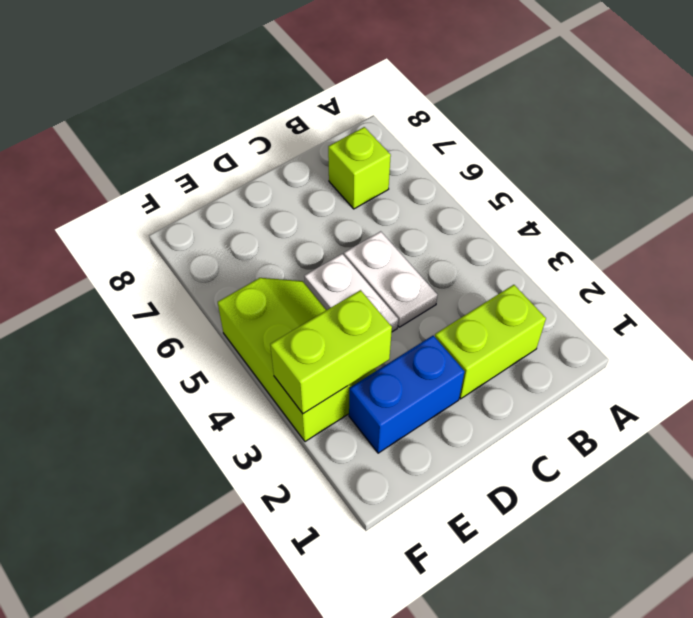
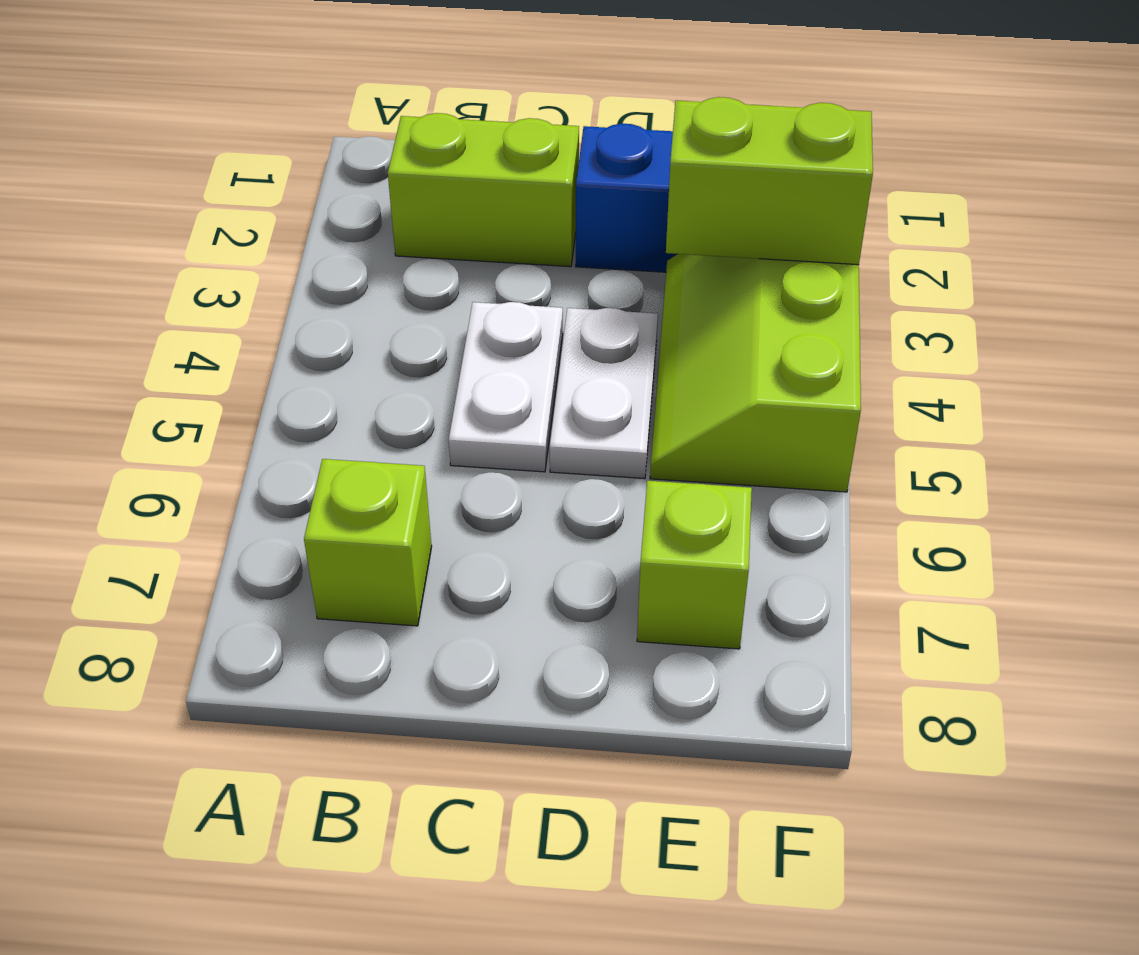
none -> lime brick E7 level 1

